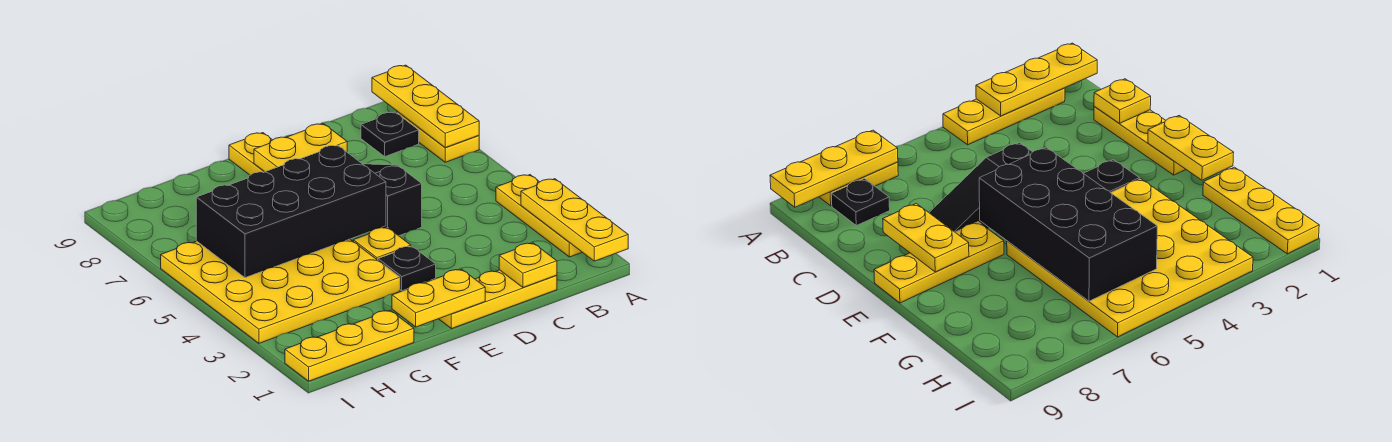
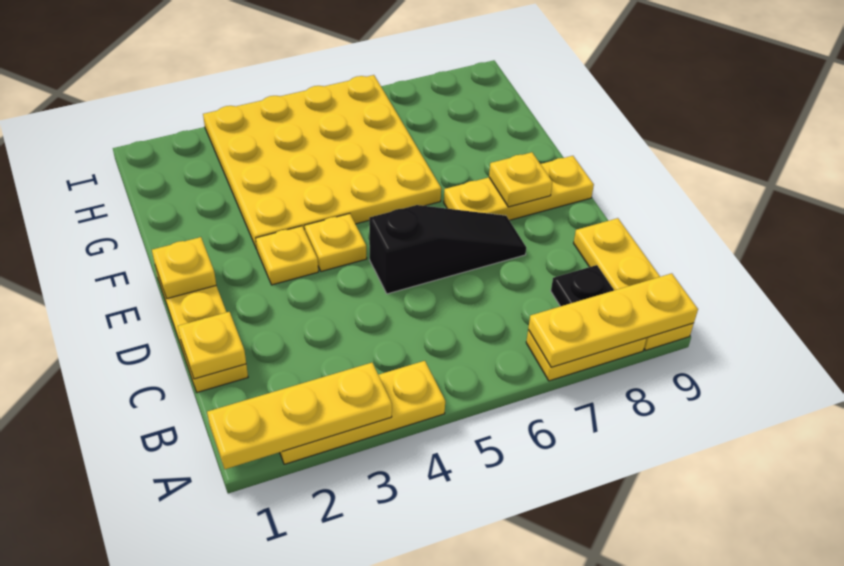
yellow plate D8:E8 level 2 -> yellow plate E8 level 2
yellow plate E1:F1 level 2 -> yellow plate E1 level 2
black plate E3 level 1 -> yellow plate E3 level 1
black brick E5:H6 level 2 -> none
yellow plate G1:I1 level 1 -> yellow plate A9:C9 level 1

